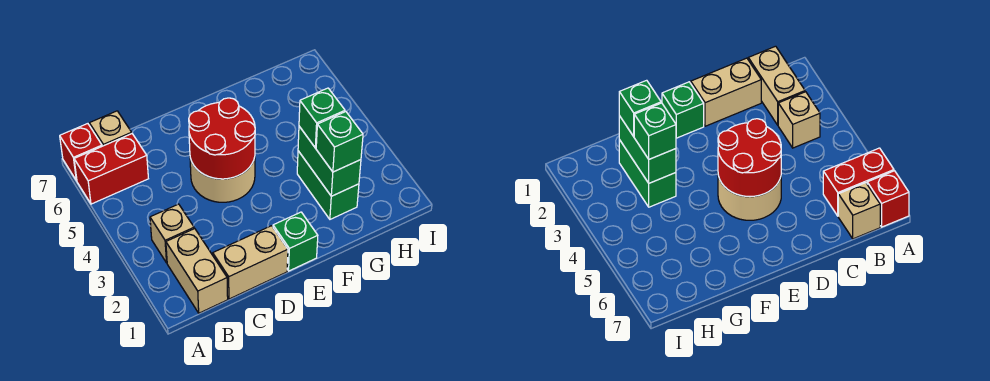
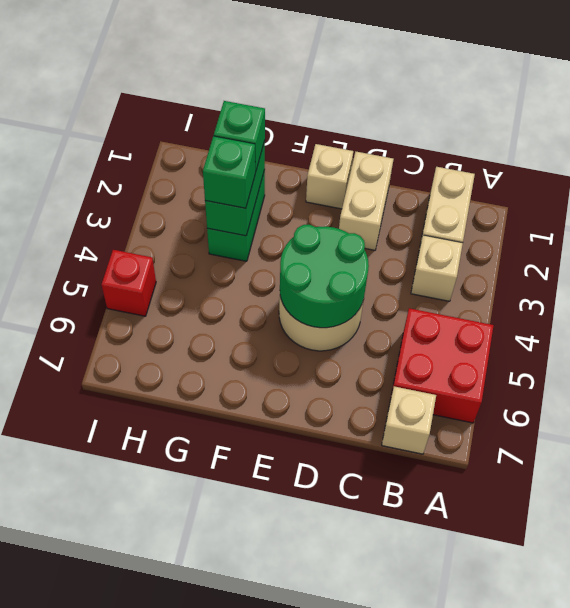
red brick A6:B6 level 1 -> red brick A5:B6 level 1
red brick A7 level 1 -> red brick I5 level 1
tan brick C1:D1 level 1 -> tan brick D1:D2 level 1
red round brick D4:E5 level 2 -> green round brick D4:E5 level 2
green brick E1 level 1 -> tan brick E1 level 1

